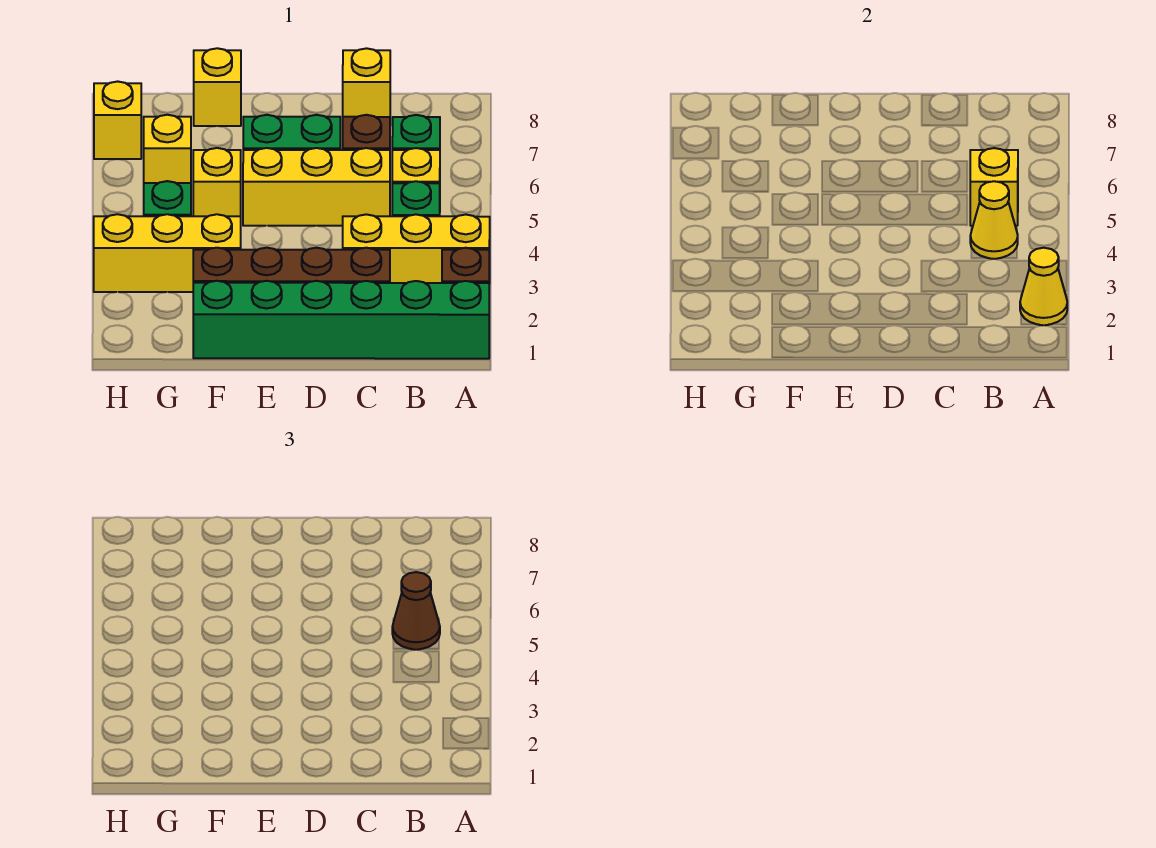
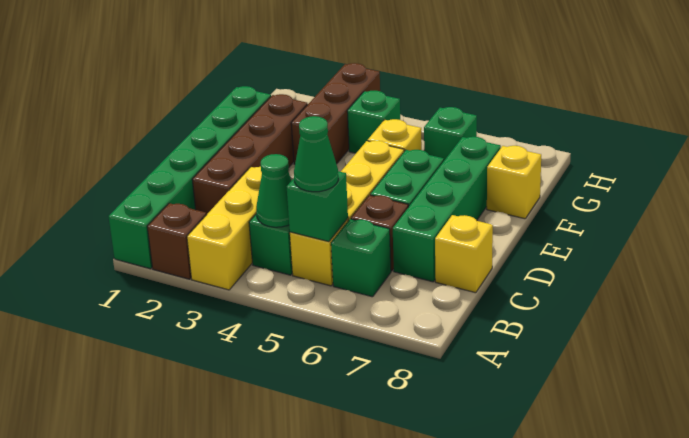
yellow cone A2 level 2 -> none
yellow cone B4 level 2 -> green cone B4 level 2
yellow brick B5 level 2 -> green brick B5 level 2
brown cone B5 level 3 -> green cone B5 level 3
none -> green brick C7:F7 level 1
yellow brick F3:H3 level 1 -> brown brick F3:H3 level 1
yellow brick G6 level 1 -> green brick G6 level 1
yellow brick H7 level 1 -> none

